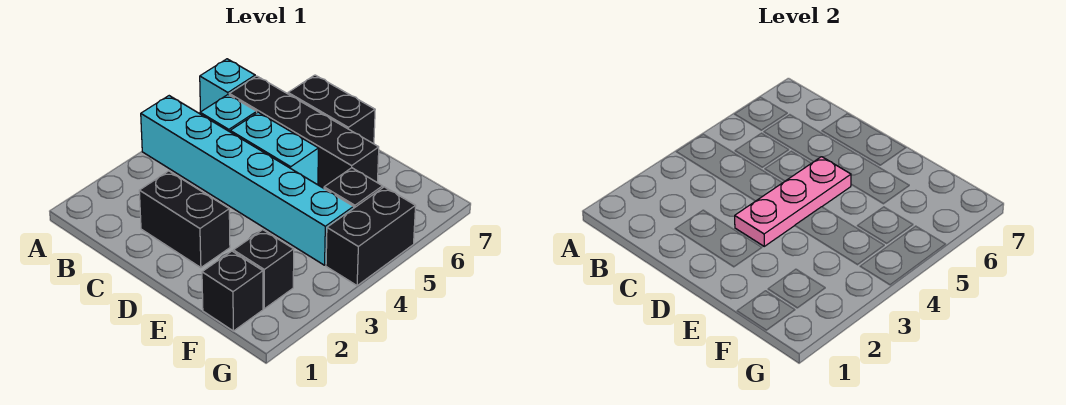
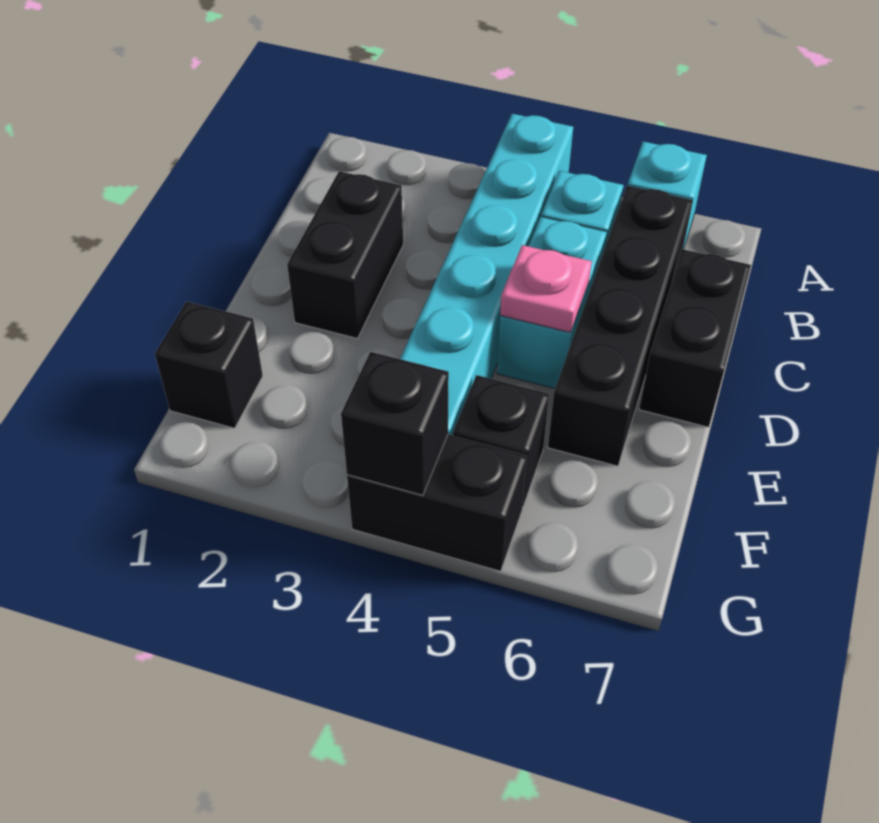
pink plate D3:D5 level 2 -> pink plate D5 level 2
black brick F2 level 1 -> black brick G4 level 2

